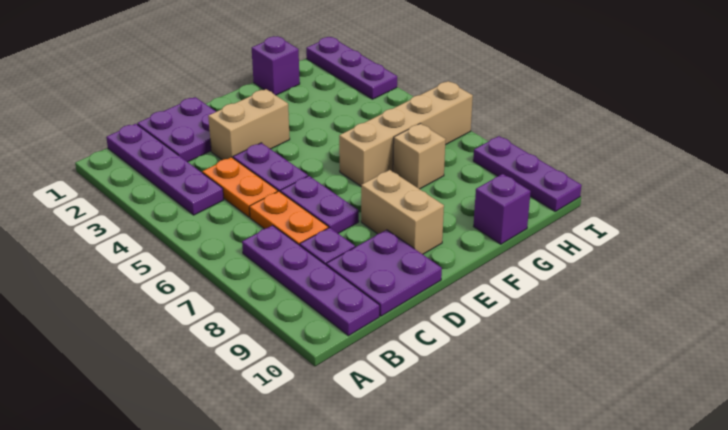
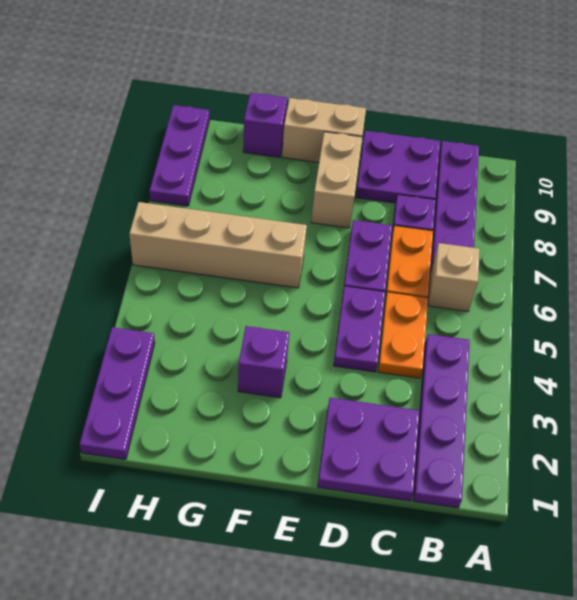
tan brick D3:E3 level 1 -> tan brick E10:F10 level 1
purple brick G1 level 1 -> purple brick F3 level 1
tan brick G7 level 1 -> tan brick B6 level 1

